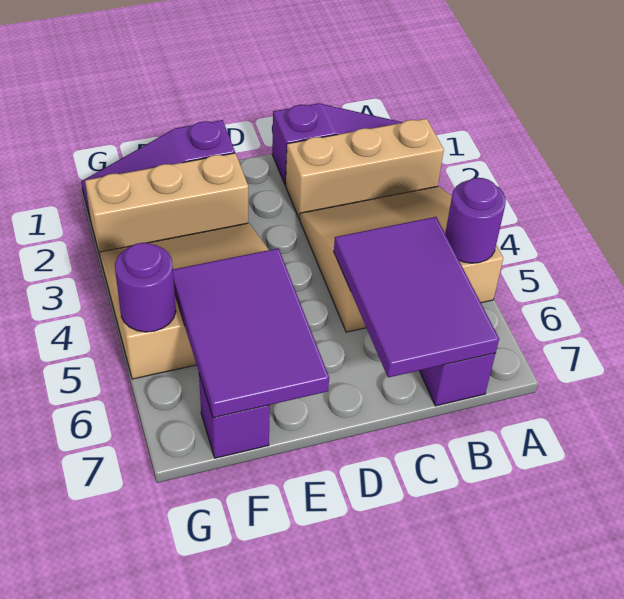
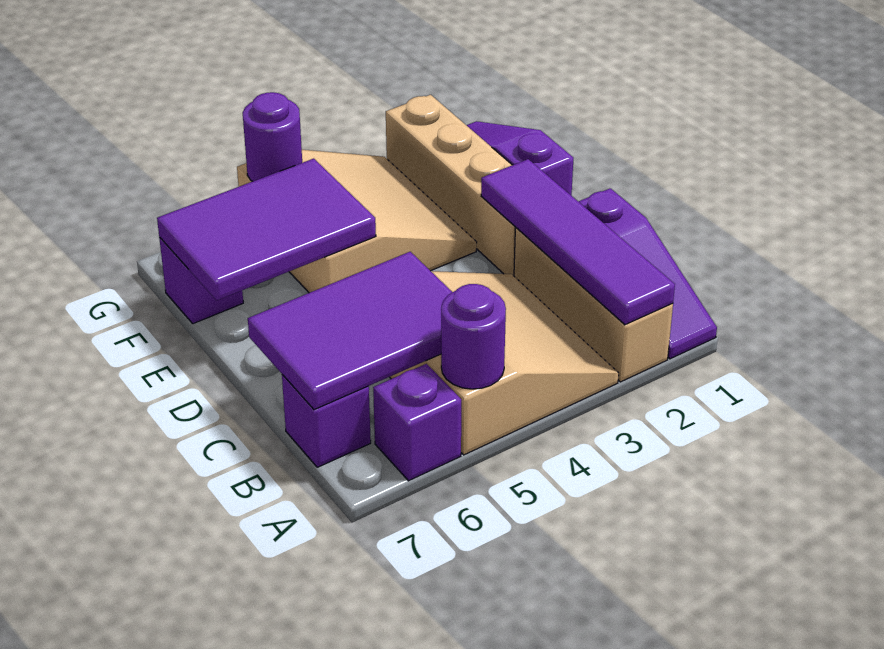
none -> purple tile A2:D2 level 2
none -> purple brick A6 level 1
tan brick E2:G2 level 1 -> tan brick D2:G2 level 1

